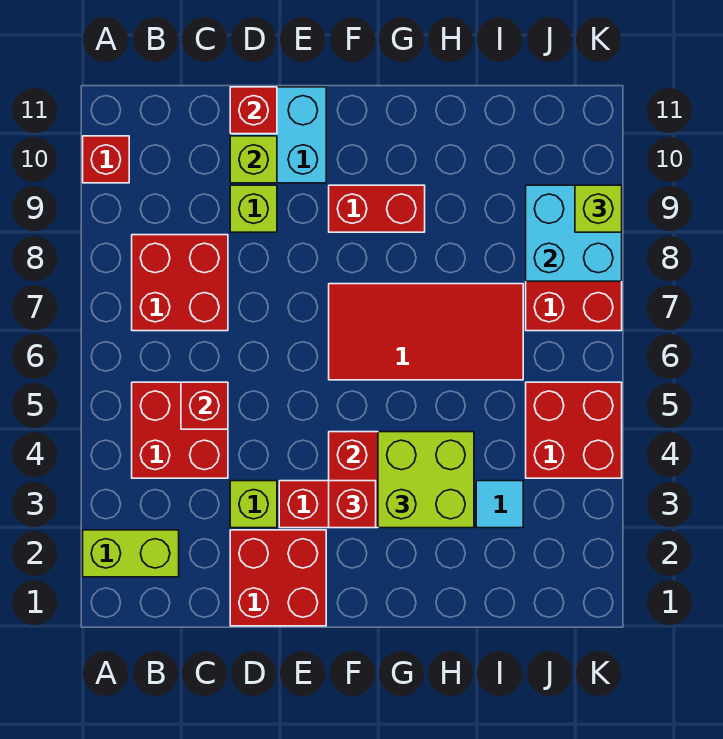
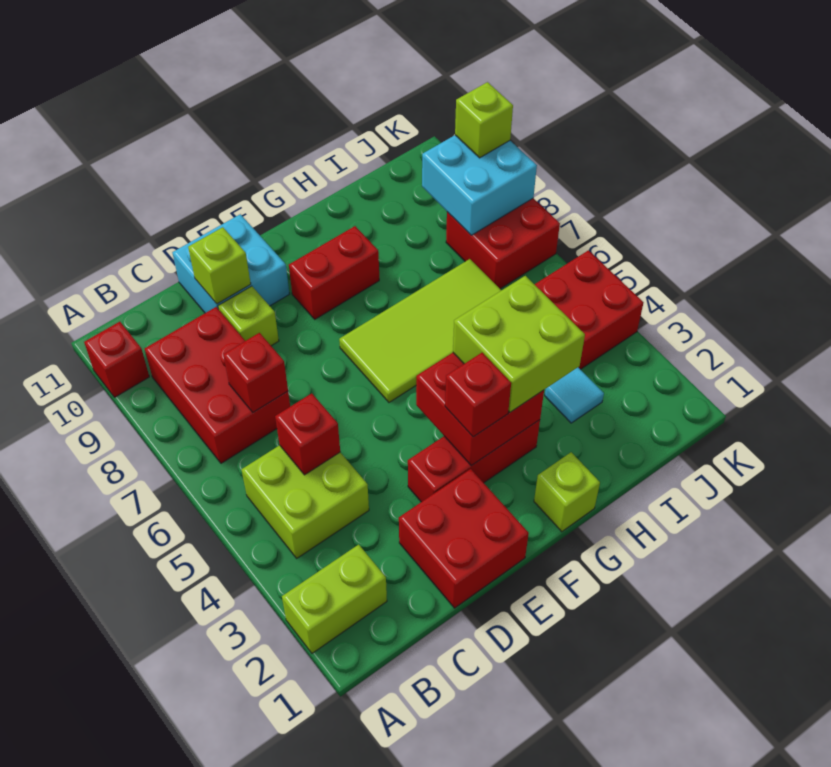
red brick B4:C5 level 1 -> lime brick B4:C5 level 1
red brick B7:C8 level 1 -> red brick B7:C9 level 1
lime brick D3 level 1 -> lime brick G1 level 1
red brick D11 level 2 -> red brick C7 level 2
red tile F6:I7 level 1 -> lime tile F6:I7 level 1

